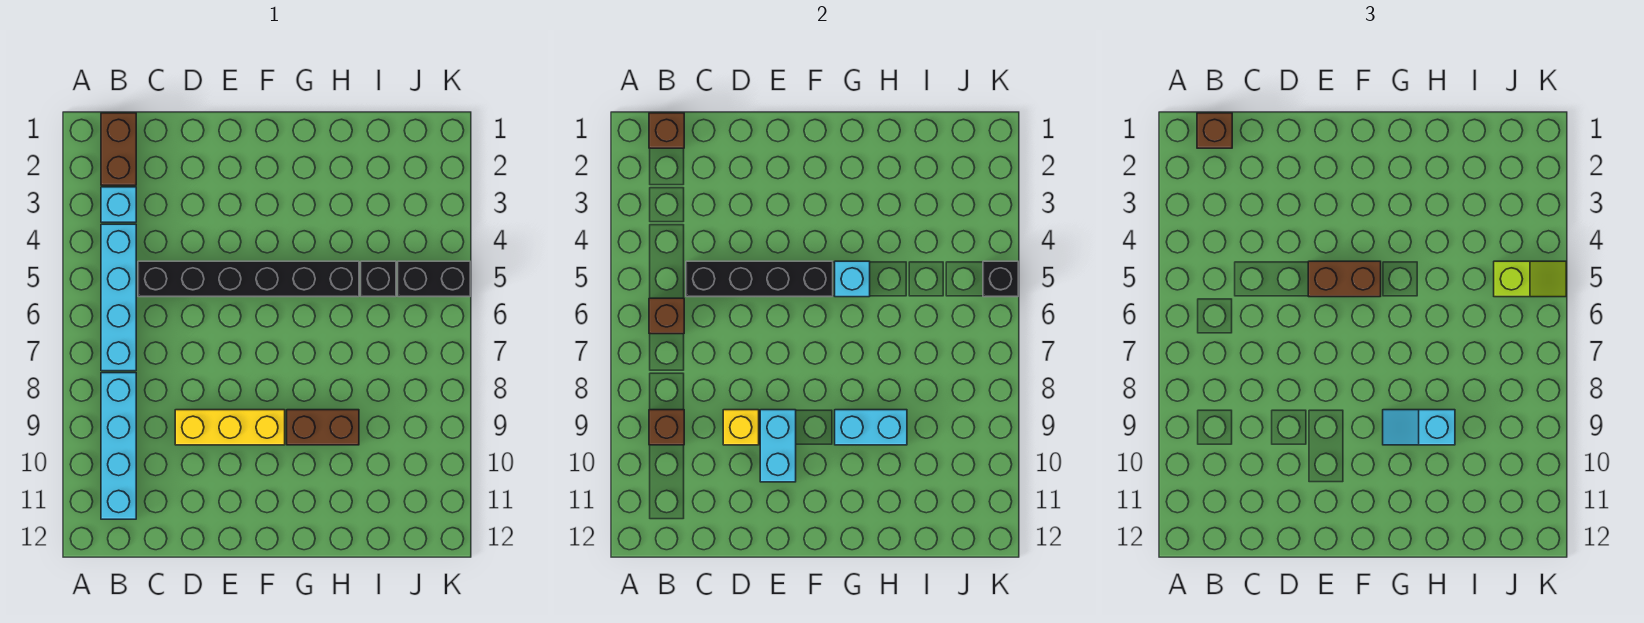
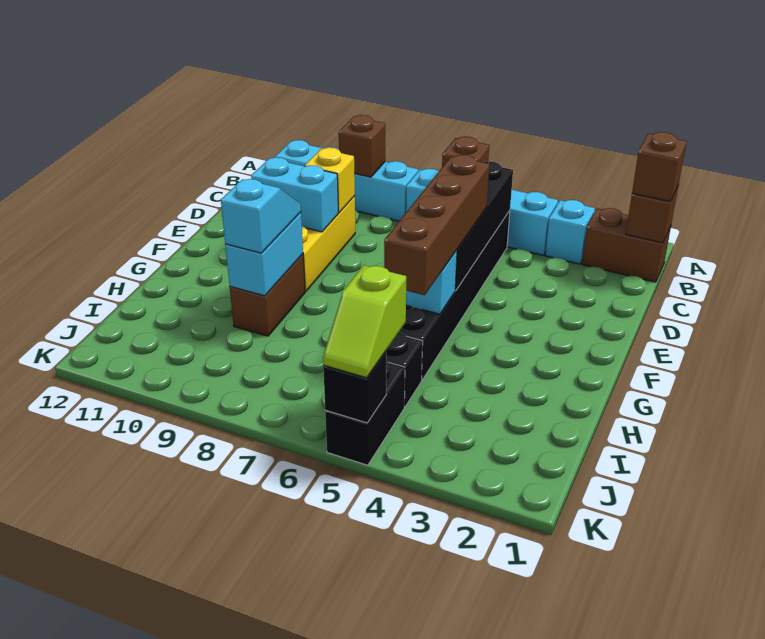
brown brick E5:F5 level 3 -> brown brick E5:H5 level 3

